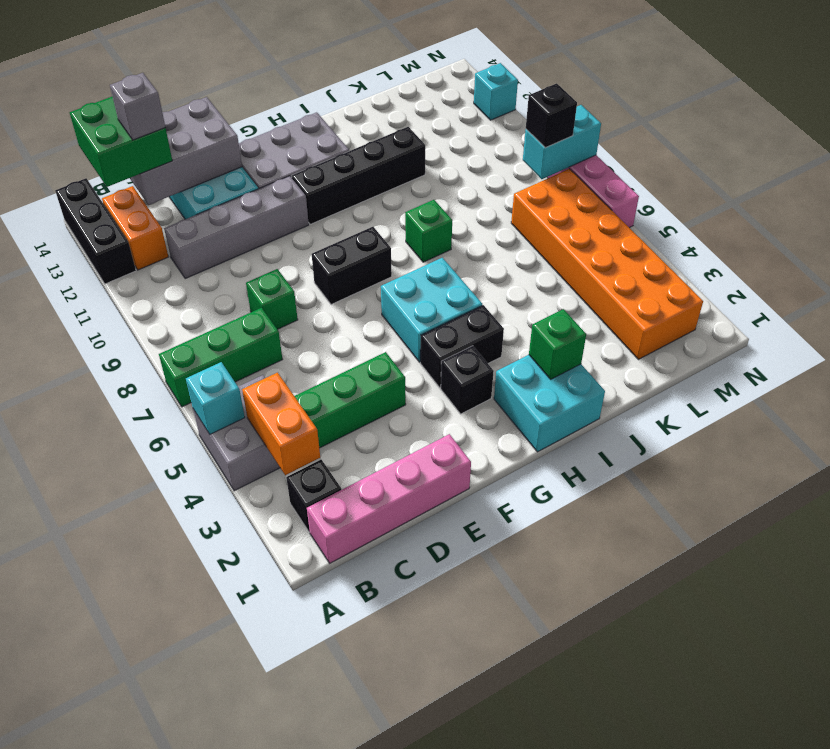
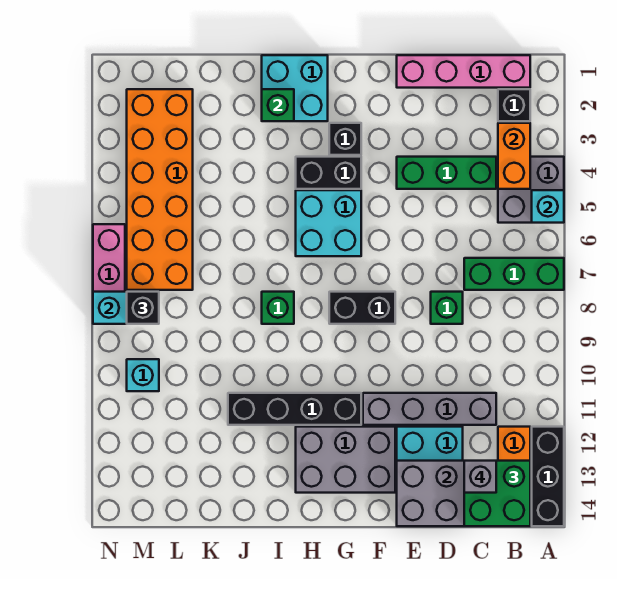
cyan brick N12 level 1 -> cyan brick M10 level 1

